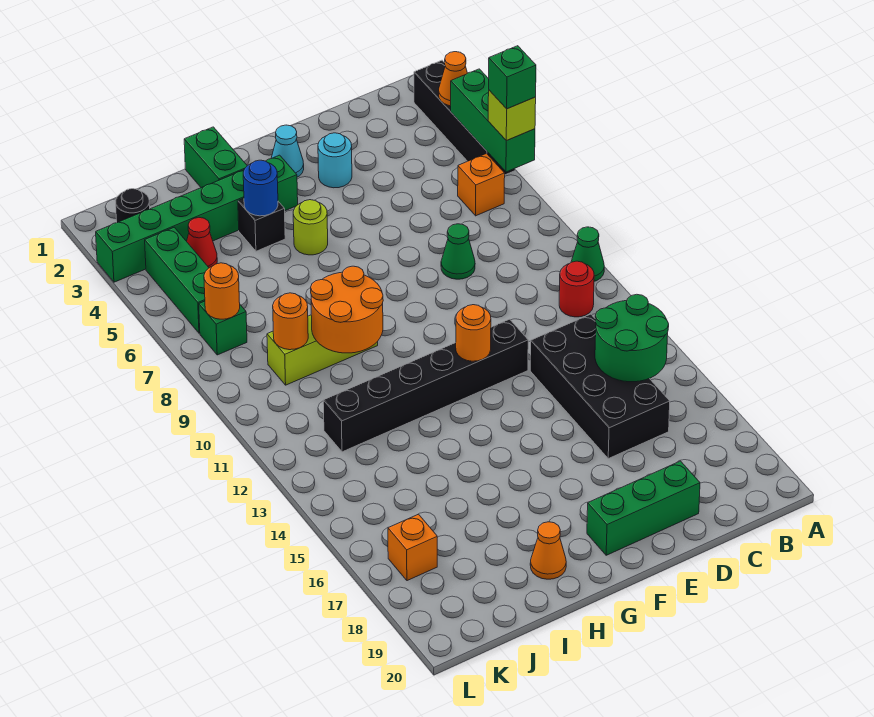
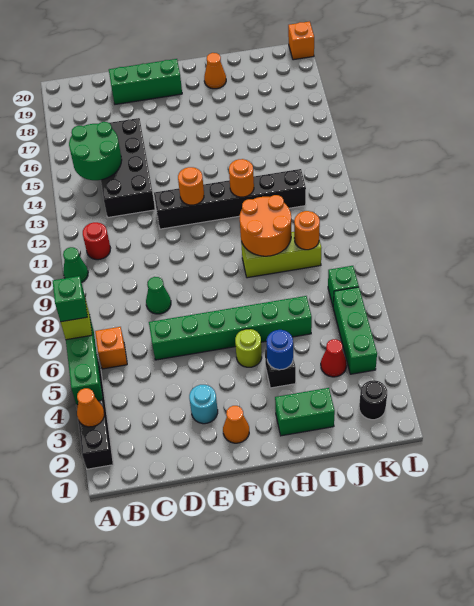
cyan cone F2 level 1 -> orange cone F2 level 1
green brick G3:L3 level 1 -> green brick D6:I6 level 1
green brick H1:H2 level 1 -> green brick H2:I2 level 1
orange round brick K7 level 2 -> orange round brick H12 level 2
orange brick K17 level 1 -> orange brick L20 level 1

